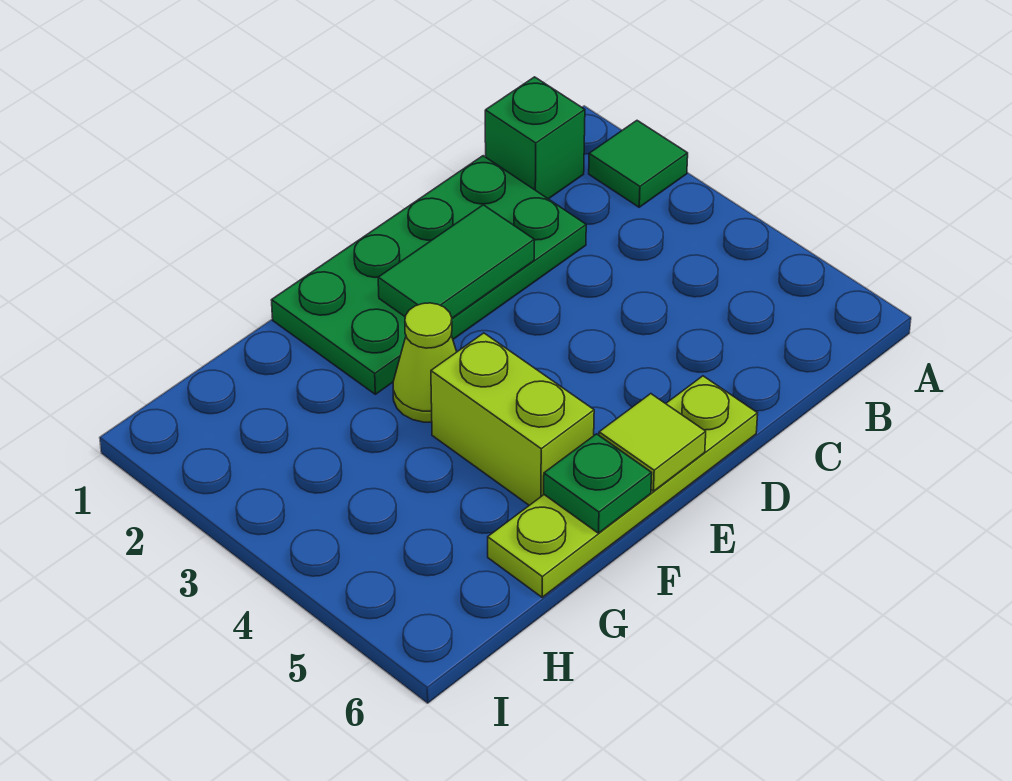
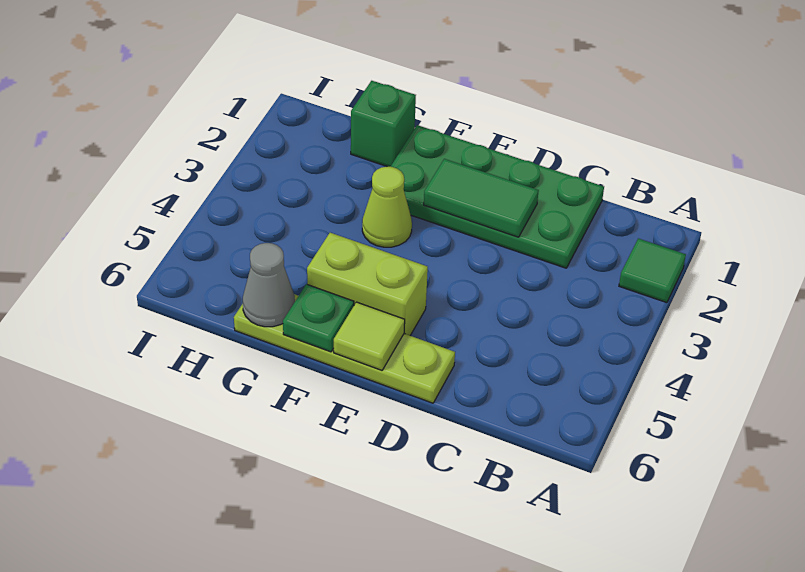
green brick B1 level 1 -> green brick G1 level 1
lime brick F4:F5 level 1 -> lime brick E5:F5 level 1
none -> grey cone G6 level 2

